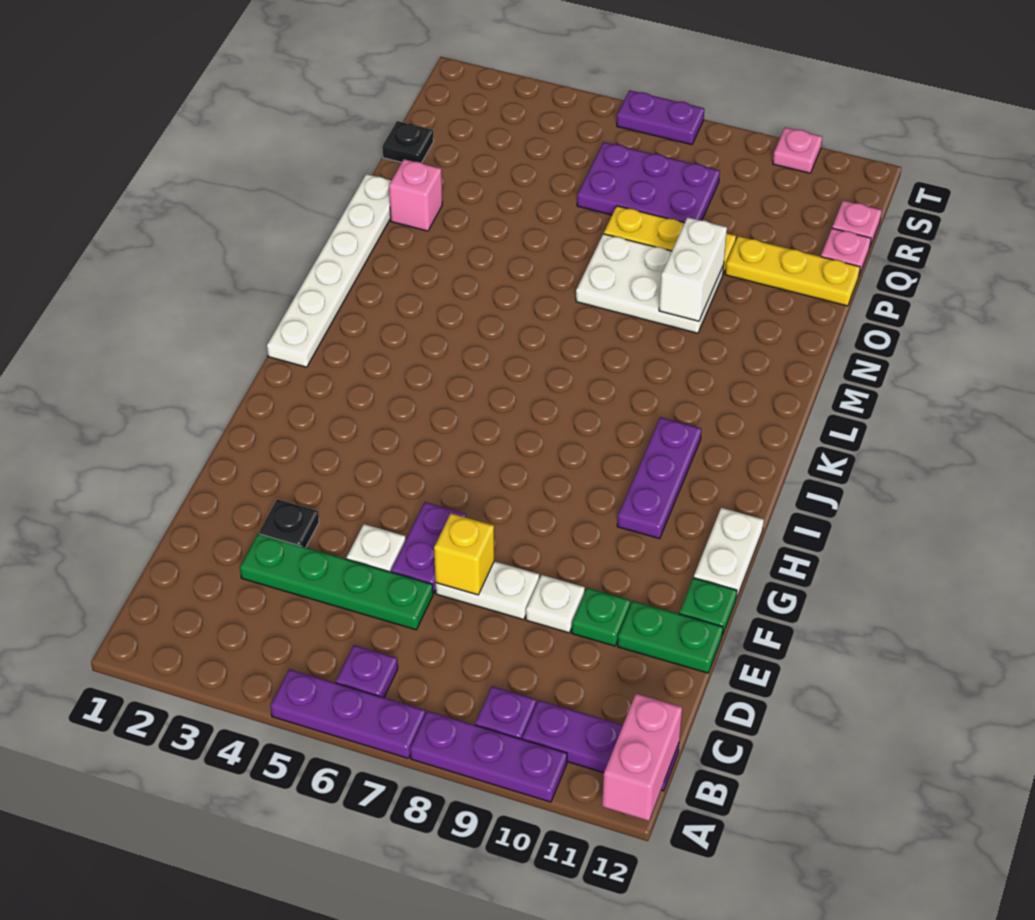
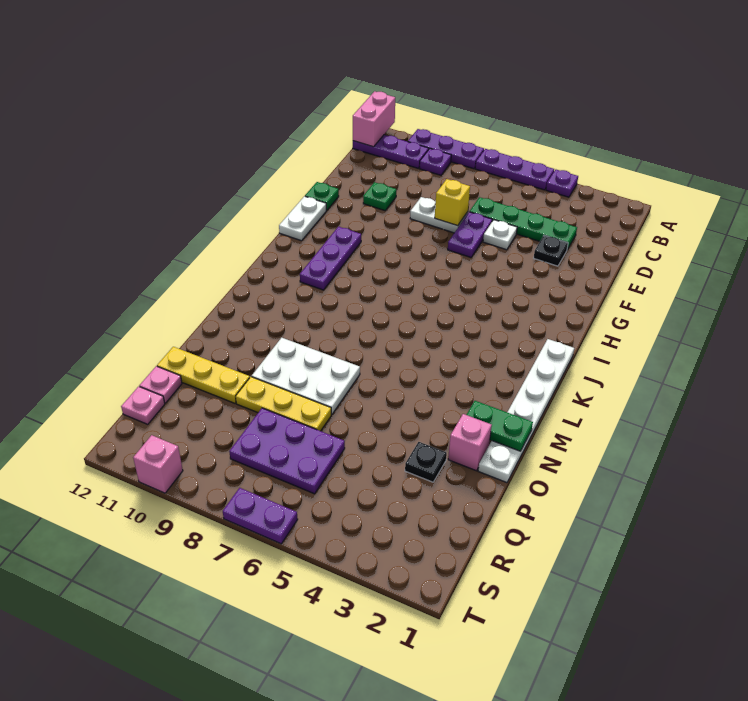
purple plate B6 level 1 -> purple plate A4 level 1
white plate E9 level 1 -> none
green plate E11:E12 level 1 -> green plate N1:N2 level 2
white brick N9:O9 level 2 -> none
black plate Q1 level 1 -> black plate P3 level 1
pink plate T10 level 1 -> pink brick T10 level 1

